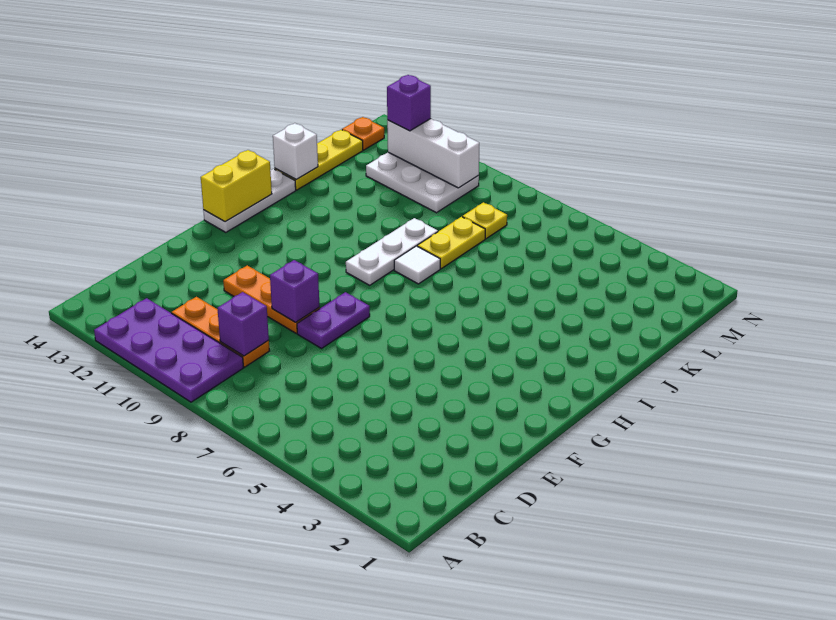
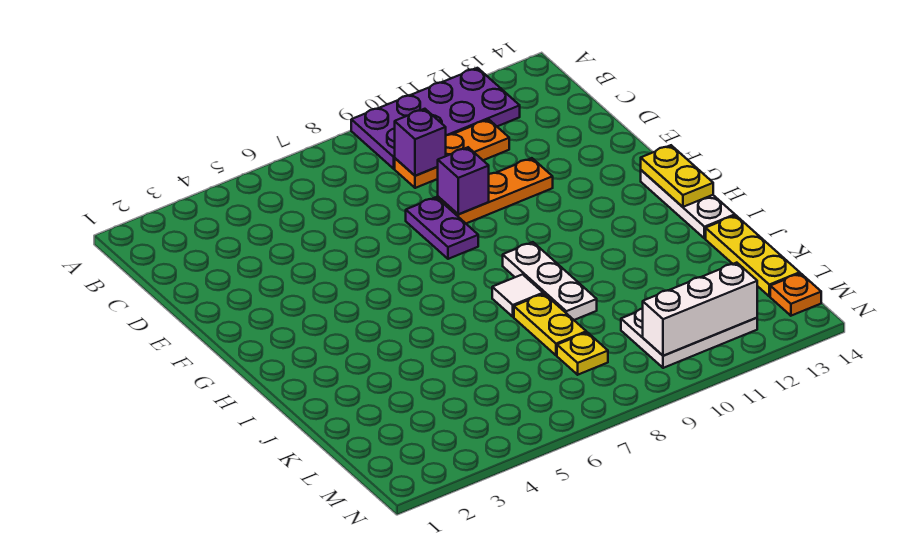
yellow brick G14:H14 level 2 -> yellow plate G14:H14 level 2
white brick J14 level 2 -> none
purple brick M12 level 3 -> none

